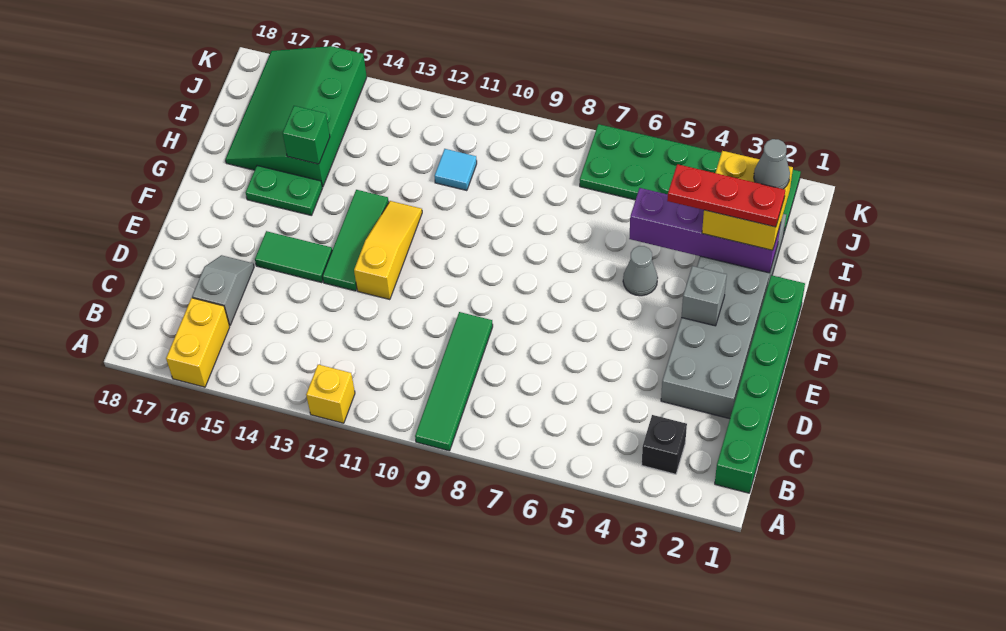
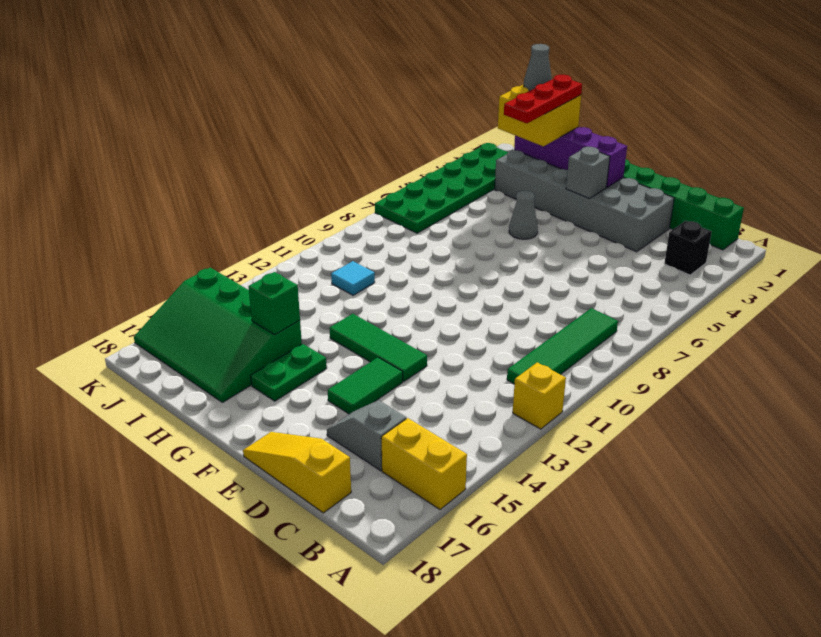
green tile A9:D9 level 1 -> green tile B8:B11 level 1
yellow slope E12:G12 level 1 top E -> yellow slope C18:E18 level 1 top C
purple brick H2:H5 level 2 -> purple brick F2:I2 level 2

